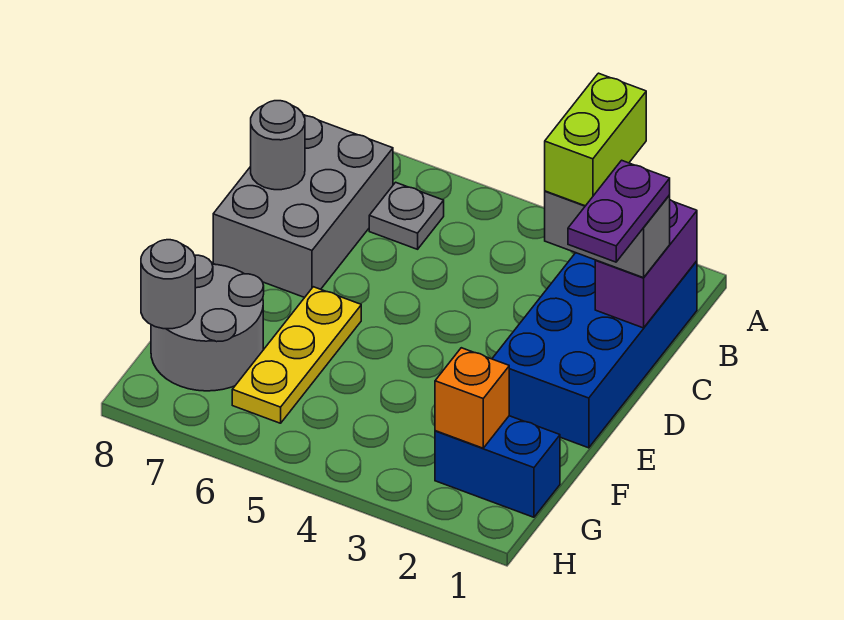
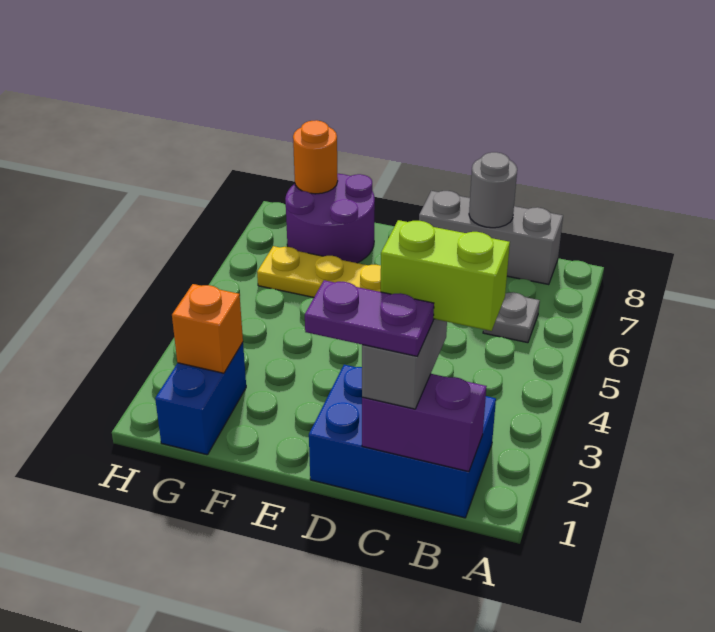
blue brick B1:E2 level 1 -> blue brick B1:D2 level 1
grey brick B7:D8 level 1 -> grey brick B8:D8 level 1
grey round brick F7:G8 level 1 -> purple round brick F7:G8 level 1
grey round brick G8 level 2 -> orange round brick G8 level 2

